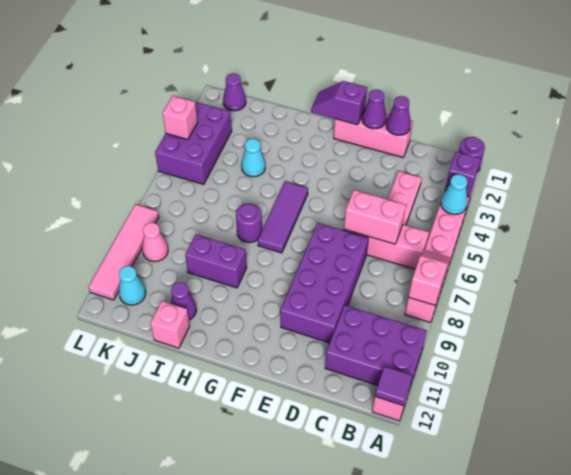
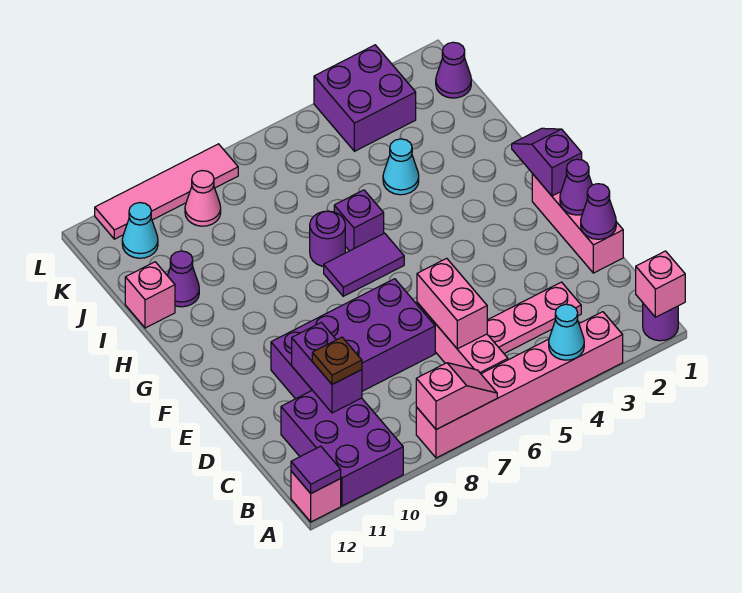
purple brick A3 level 2 -> purple brick H6 level 1
none -> brown plate C10 level 3
purple tile G5:G7 level 1 -> purple tile G6:G7 level 1
purple brick H9:I9 level 1 -> purple brick C10:D10 level 2
purple brick K3:L5 level 1 -> purple brick K3:L4 level 1
pink brick L4 level 2 -> pink brick A1 level 2

